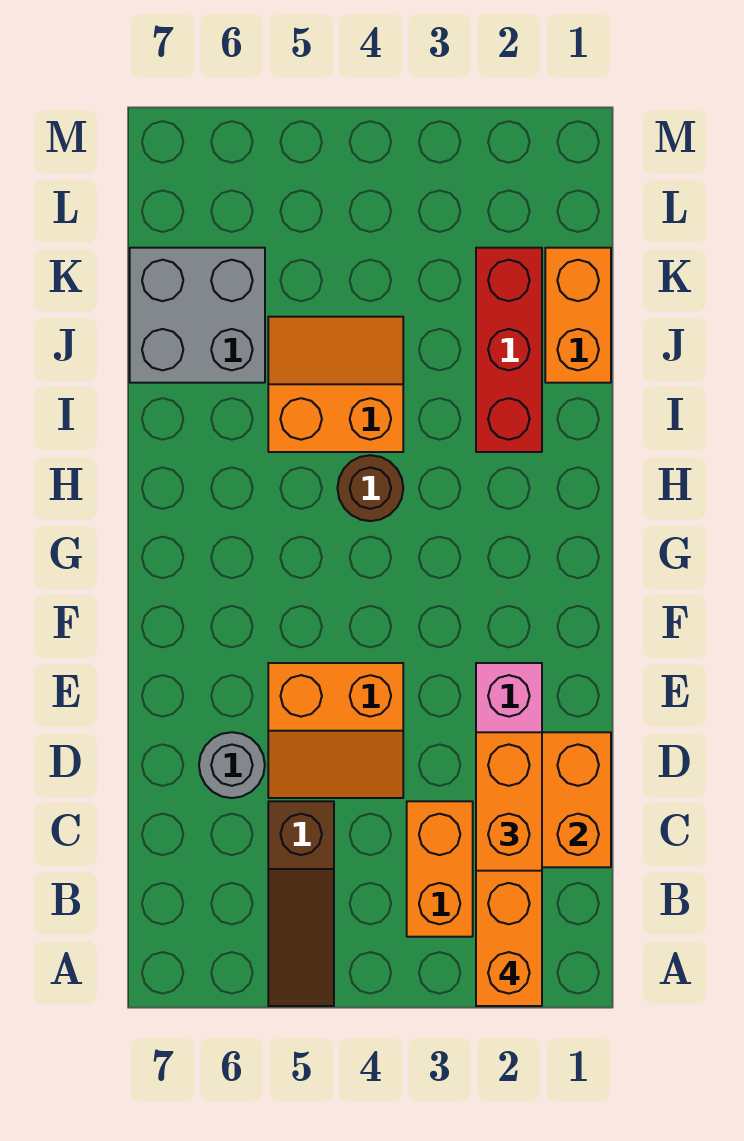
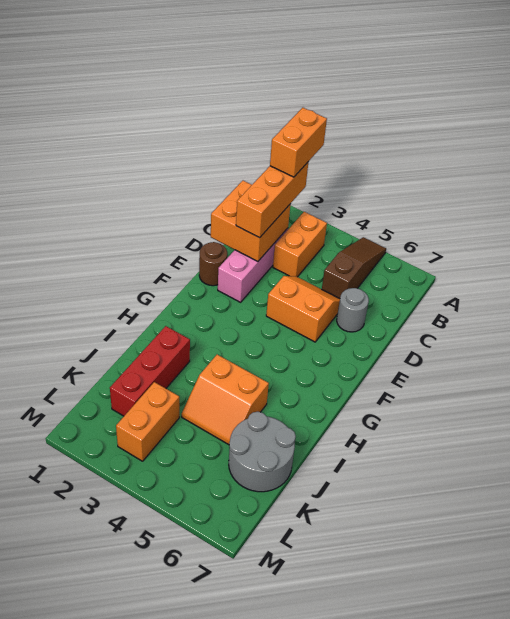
brown round brick H4 level 1 -> brown round brick E1 level 1
orange brick J1:K1 level 1 -> orange brick K3:L3 level 1
grey brick J6:K7 level 1 -> grey round brick J6:K7 level 1

